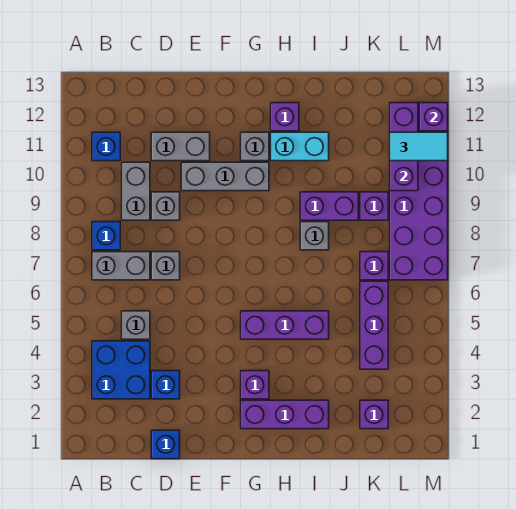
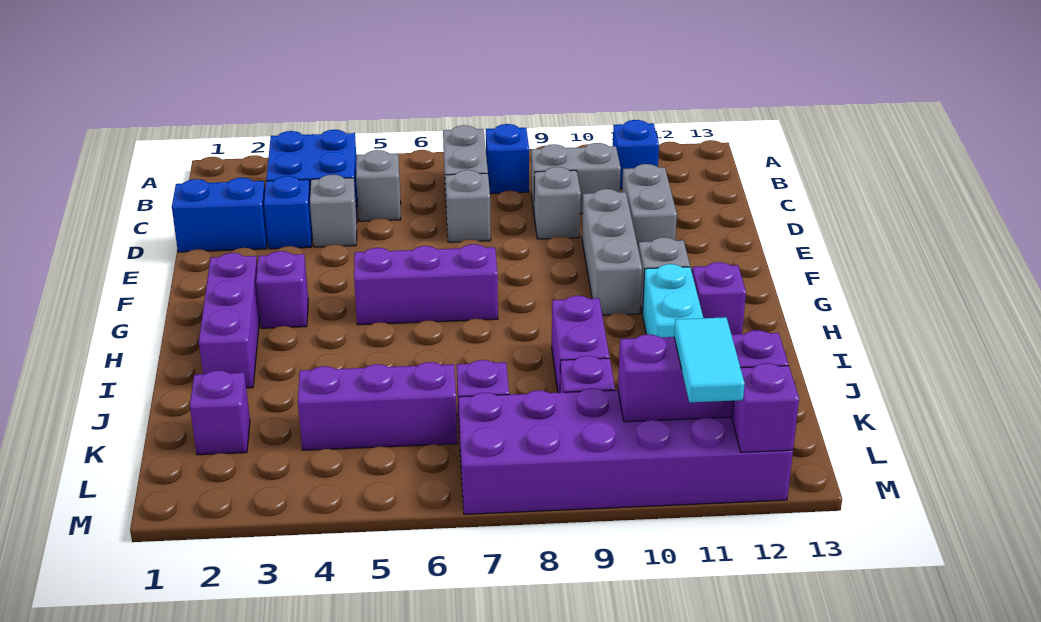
blue brick D1 level 1 -> blue brick D1:D2 level 1
purple brick G5:I5 level 1 -> purple brick G5:G7 level 1
grey brick I8 level 1 -> grey brick D4 level 1

